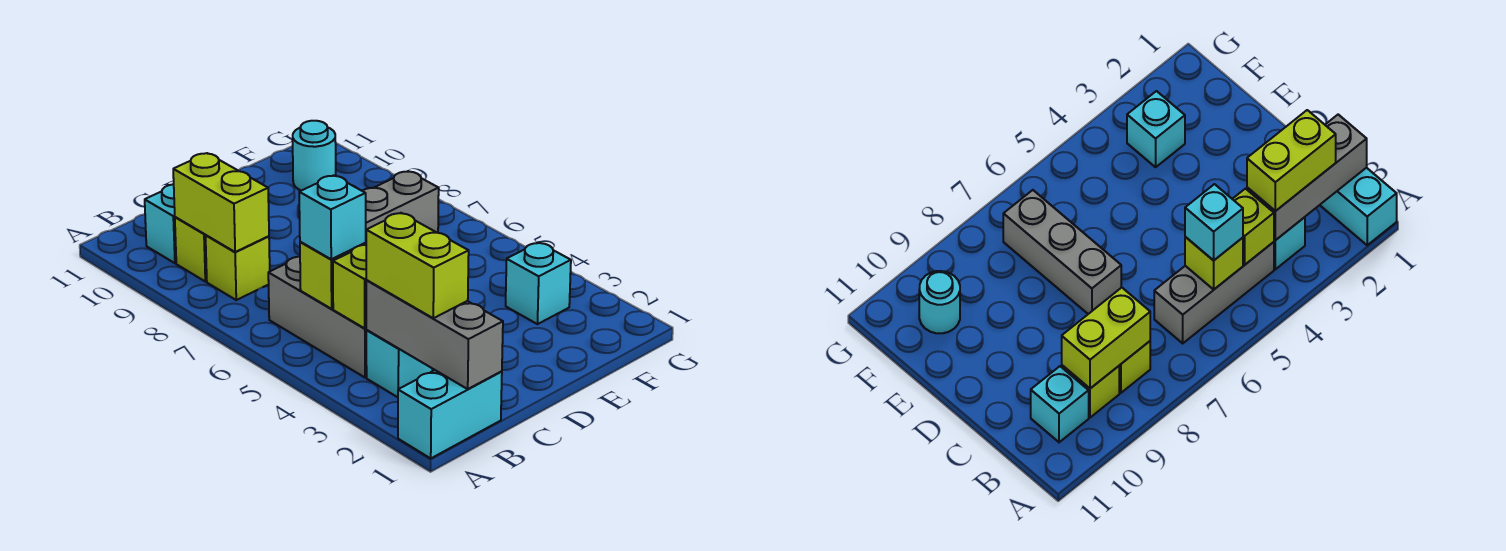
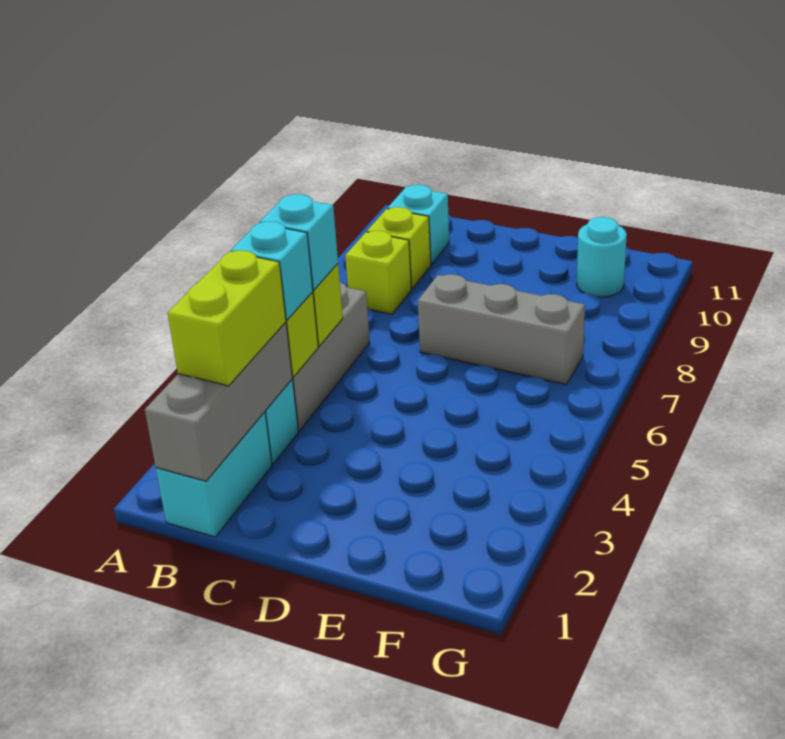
cyan brick A1:B1 level 1 -> cyan brick B1:B2 level 1
lime brick B8:B9 level 2 -> none
cyan brick F3 level 1 -> cyan brick B4 level 3

